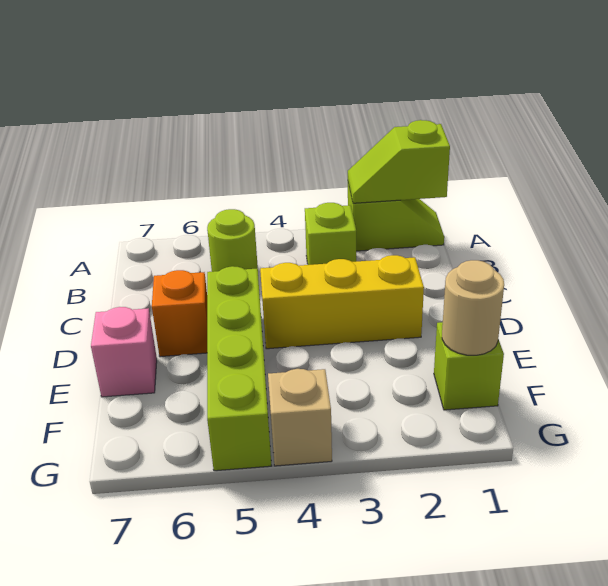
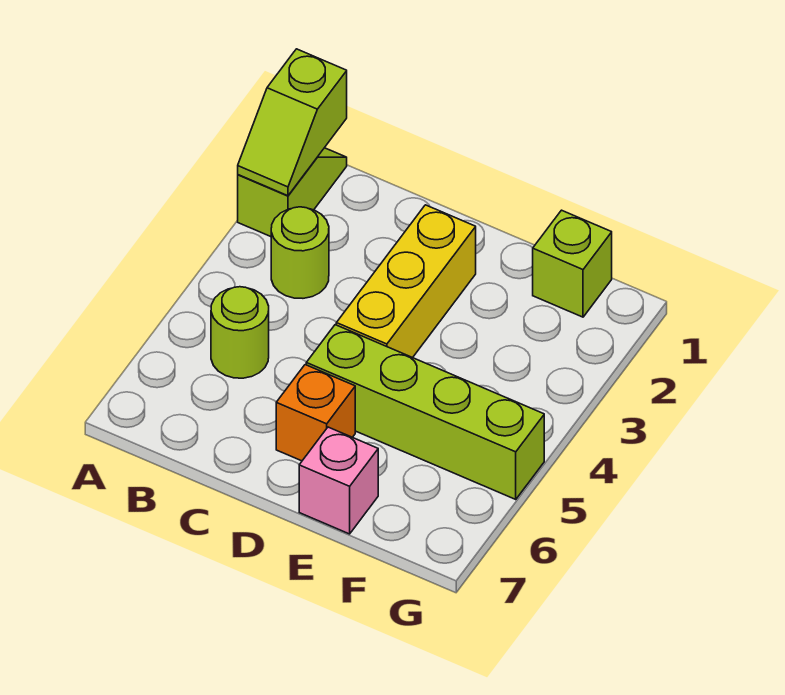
lime brick B3 level 1 -> lime round brick B3 level 1
tan round brick F1 level 2 -> none
tan brick G4 level 1 -> none

